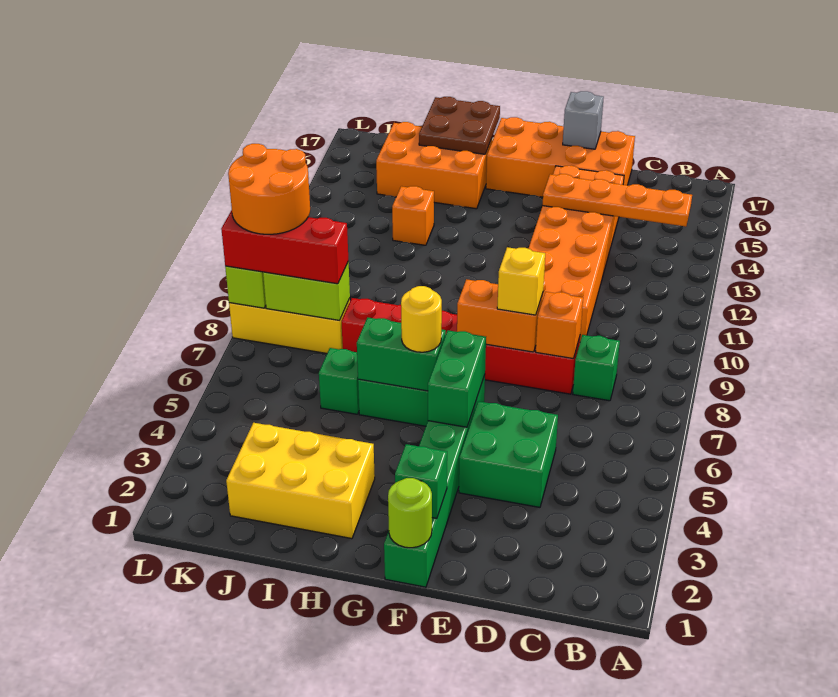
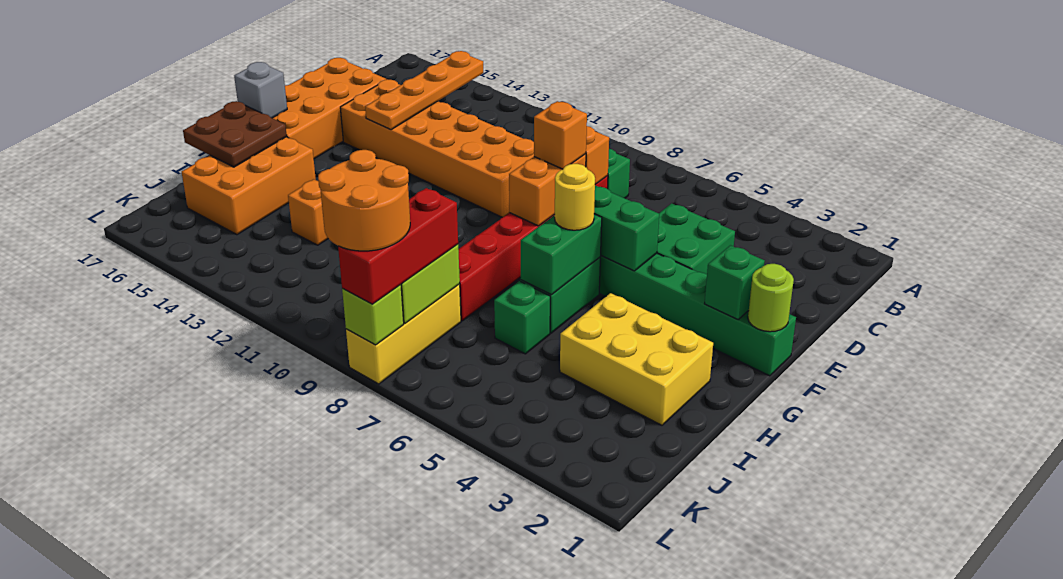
yellow brick E8 level 3 -> orange brick E8 level 3
grey brick E17 level 2 -> grey brick G17 level 2
yellow brick H2:J3 level 1 -> yellow brick H2:I4 level 1

